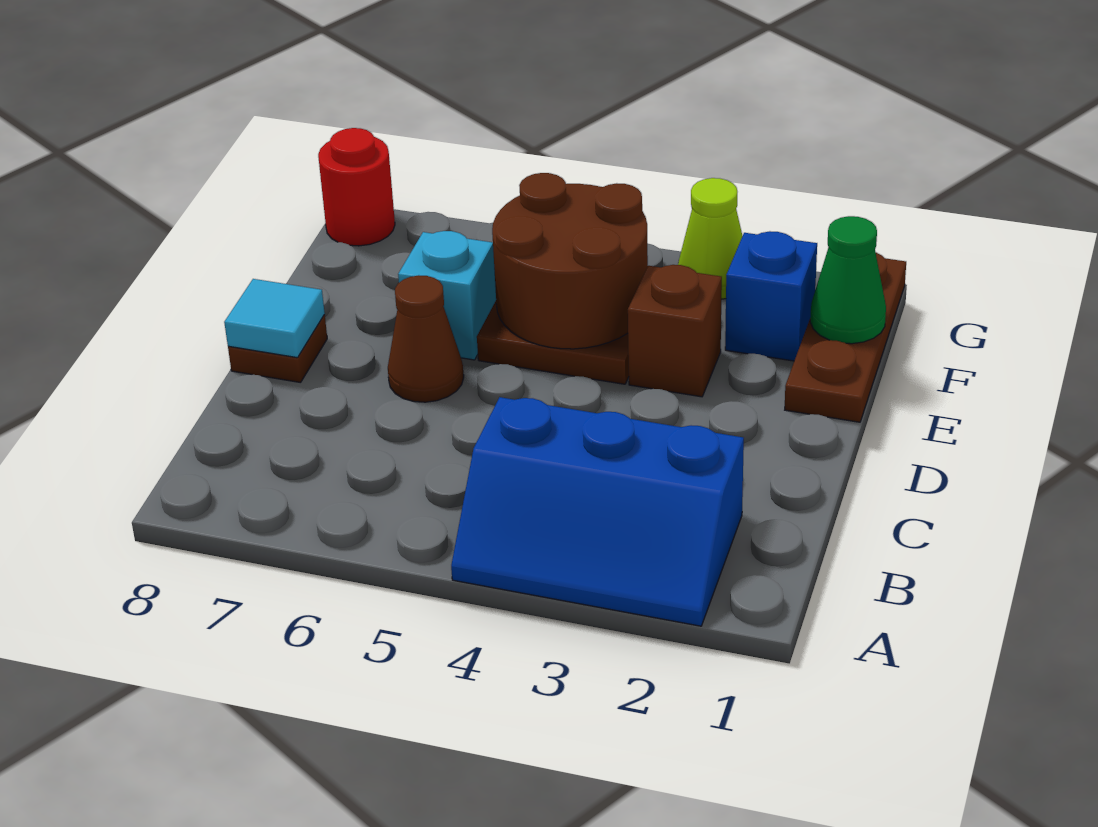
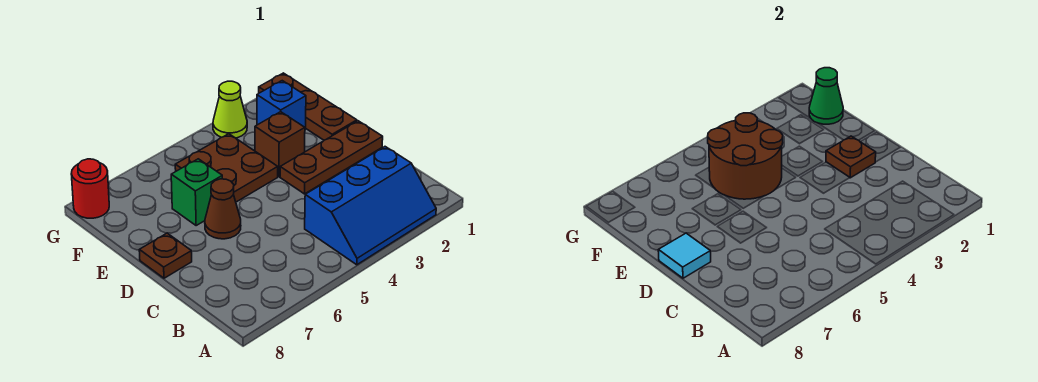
none -> brown plate D1:D3 level 1
none -> brown plate D2 level 2
cyan brick E6 level 1 -> green brick E6 level 1

